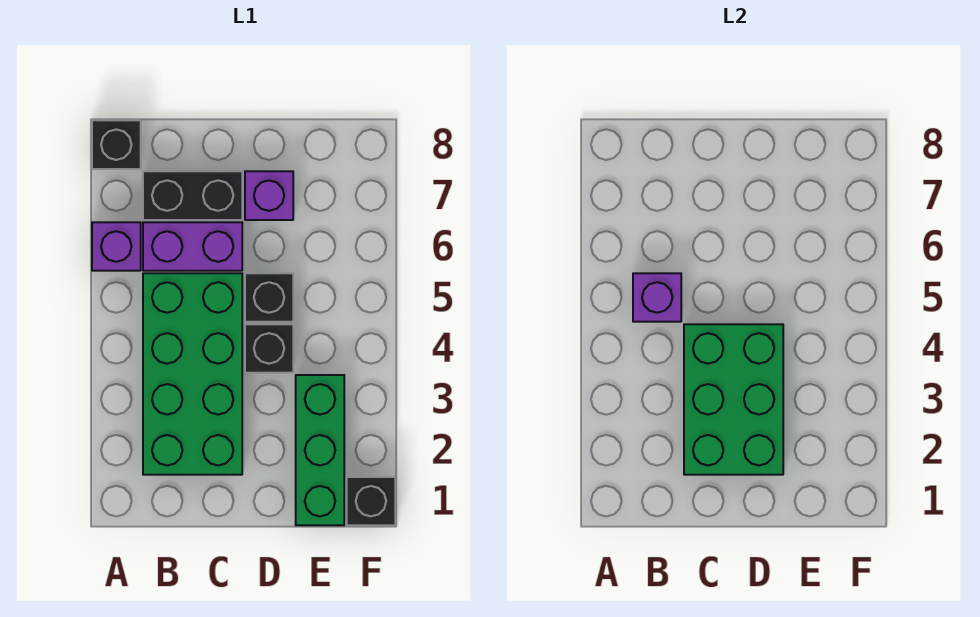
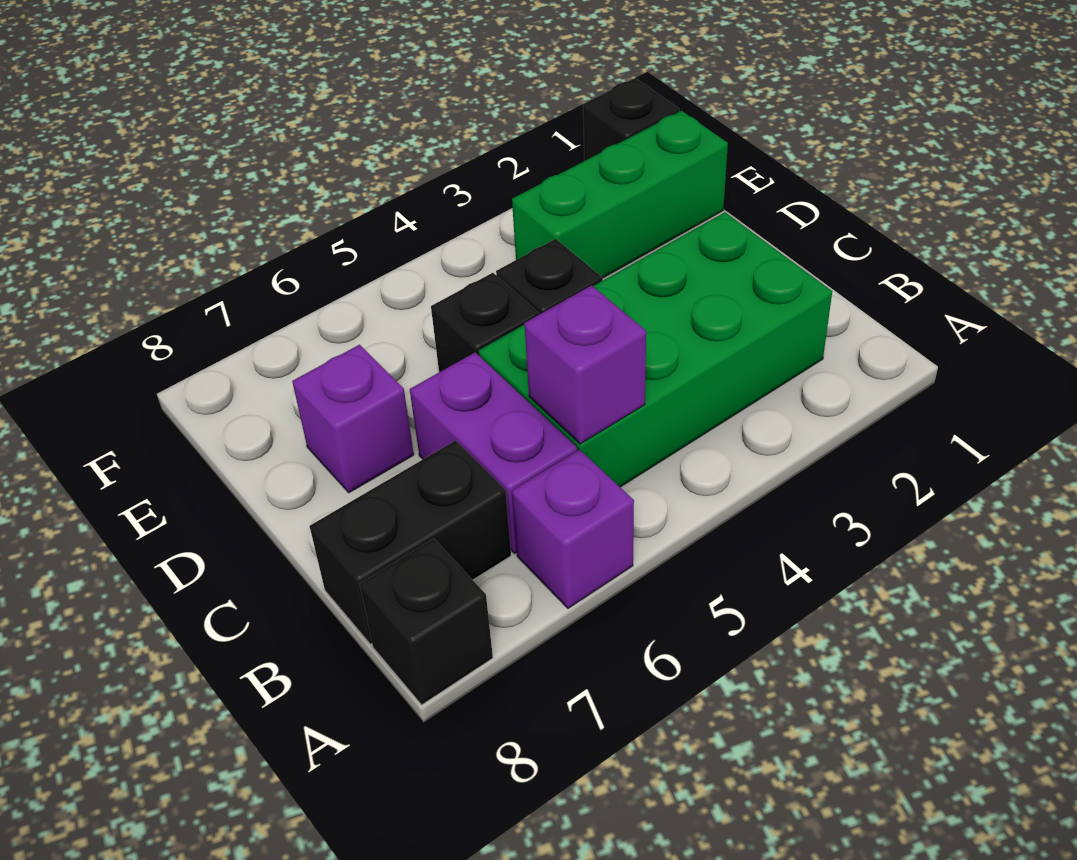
black brick B7:C7 level 1 -> black brick B7:B8 level 1
green brick C2:D4 level 2 -> none

